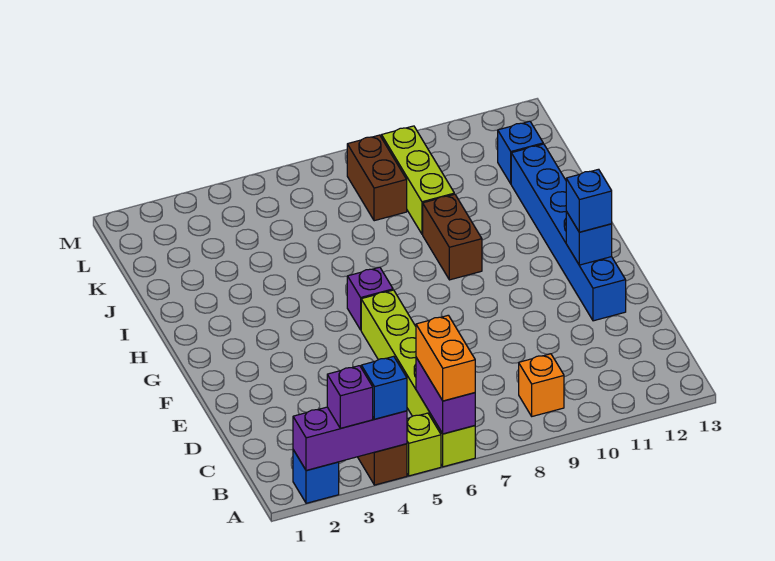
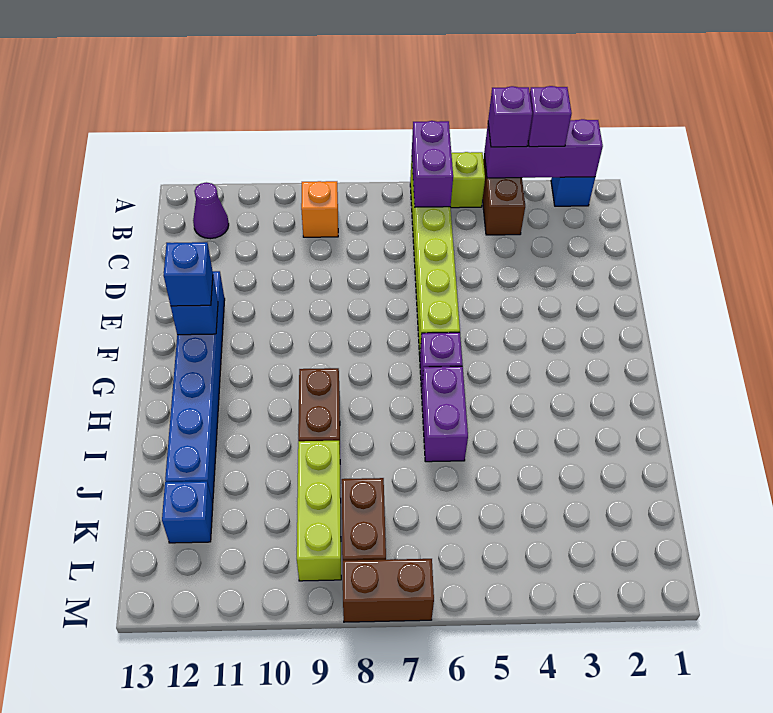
blue brick A4 level 3 -> purple brick A4 level 3
orange brick A6:B6 level 3 -> none
none -> purple cone B12 level 1
none -> purple brick H6:I6 level 1
none -> brown brick M7:M8 level 1

